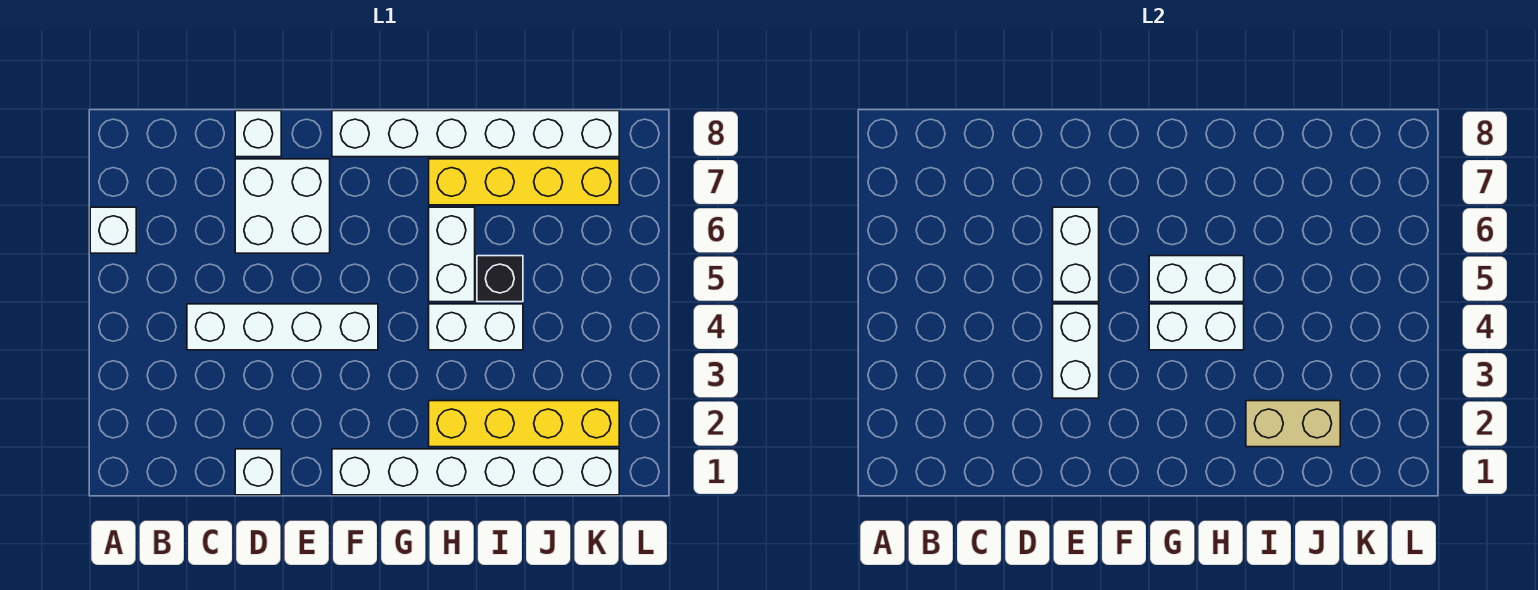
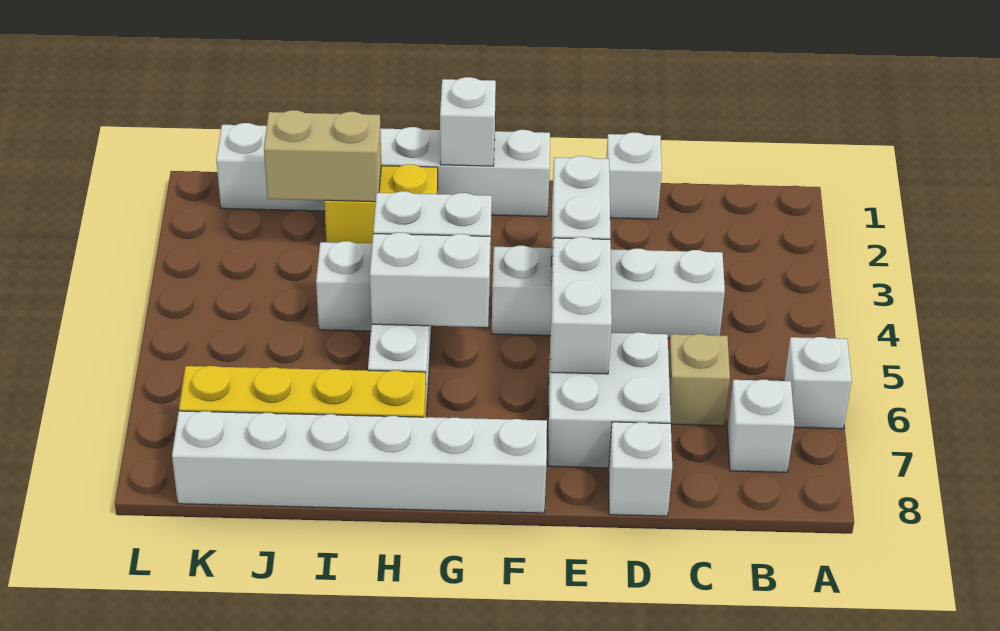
none -> white brick B7 level 1
none -> tan brick C6 level 1
none -> white brick G1 level 2
yellow brick H2:K2 level 1 -> yellow brick H2:I2 level 1
black brick I5 level 1 -> none

